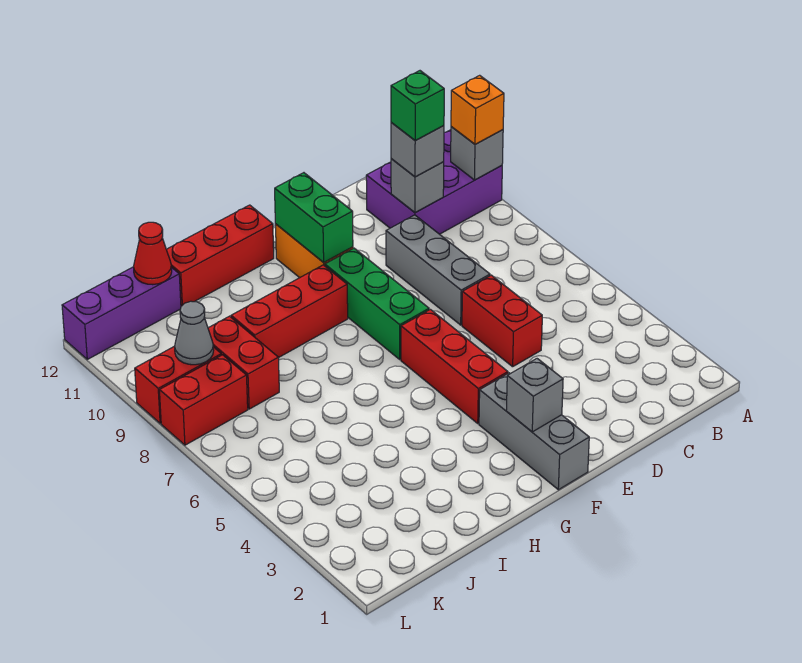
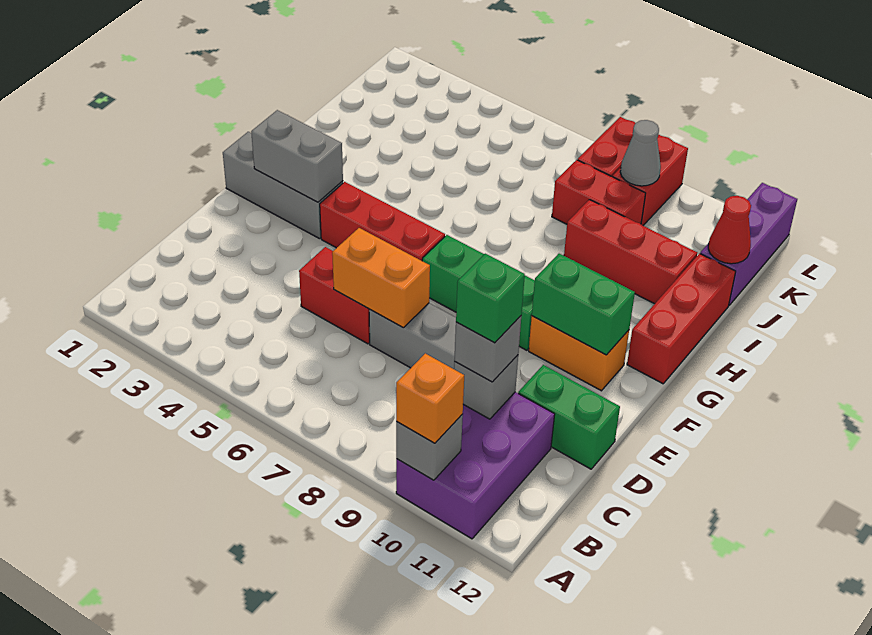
none -> orange brick D6:D7 level 2
none -> green brick D11:D12 level 1
grey brick F2 level 2 -> grey brick F2:F3 level 2
red brick G9:I9 level 1 -> red brick I9:I11 level 1

